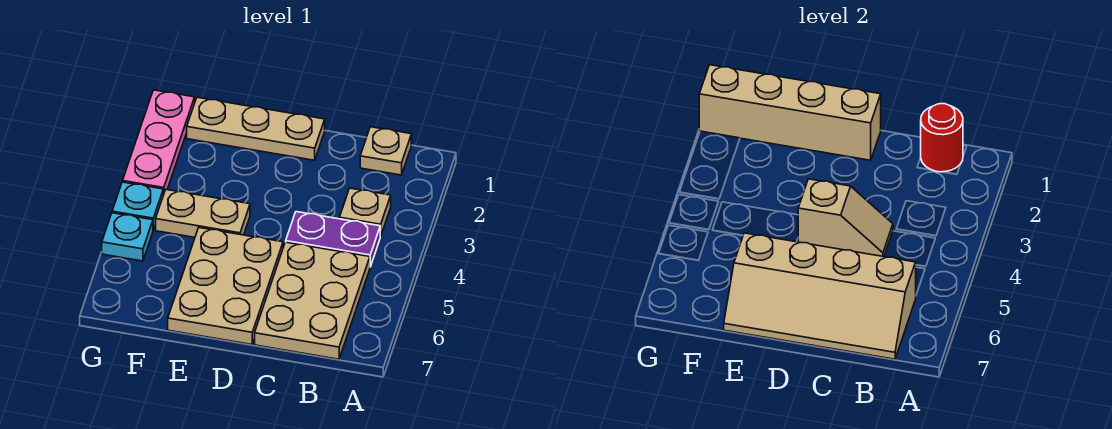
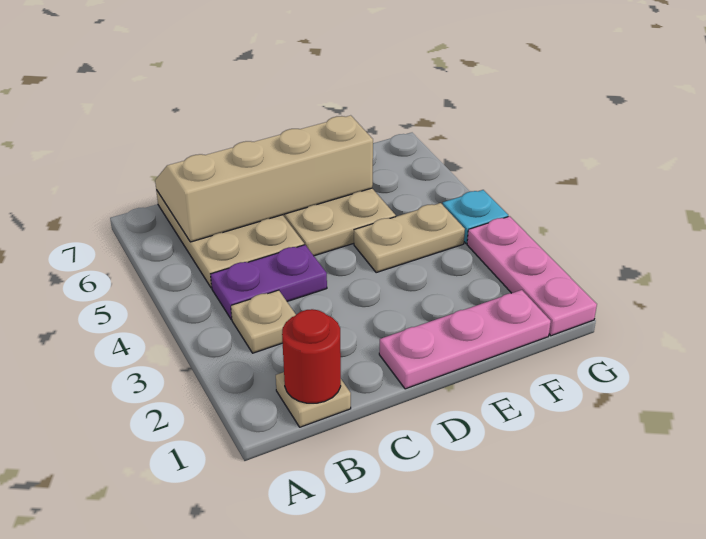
tan slope C4:D4 level 2 top D -> none
tan plate D1:F1 level 1 -> pink plate D1:F1 level 1
tan brick D1:G1 level 2 -> none
cyan plate G5 level 1 -> none

